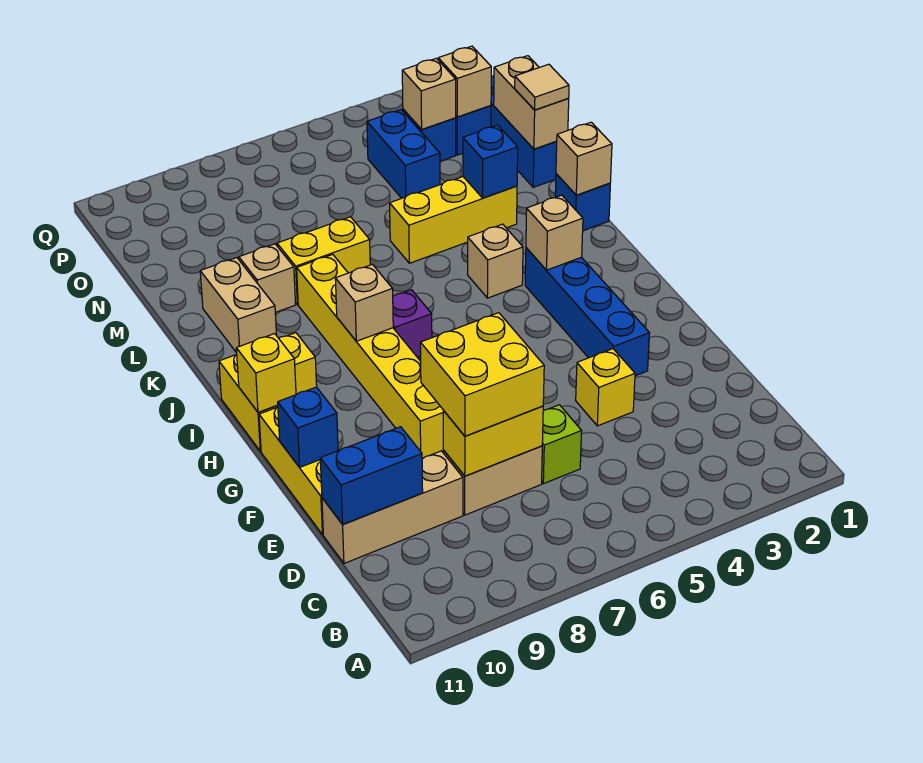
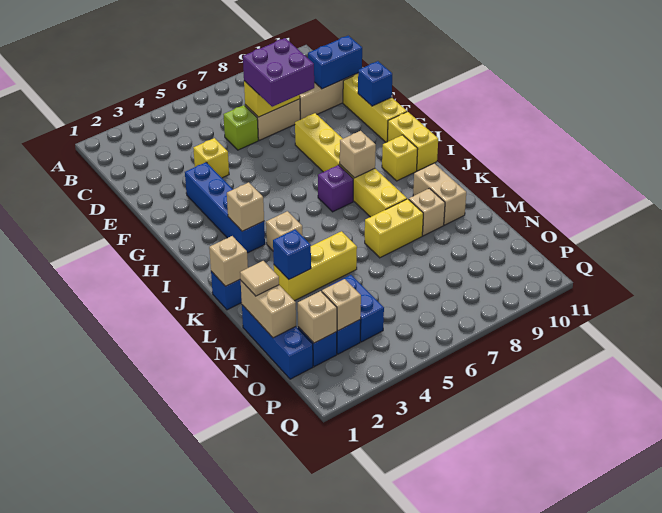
yellow brick D7:E8 level 3 -> purple brick D7:E8 level 3
yellow brick H11 level 2 -> none

